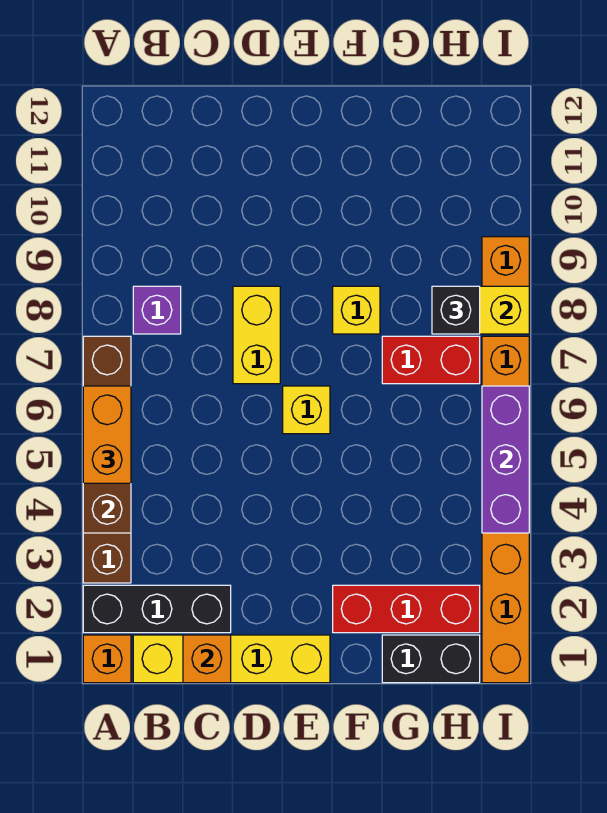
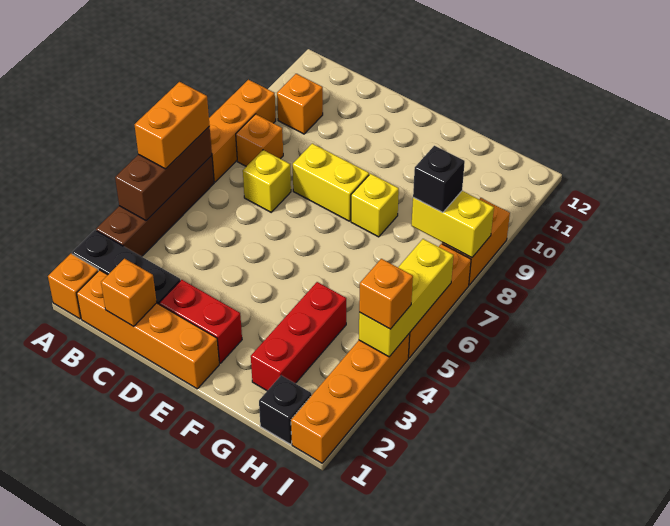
brown brick A4:A7 level 2 -> brown brick A4:A6 level 2
none -> orange brick A7:A9 level 1
yellow brick B1:E1 level 1 -> orange brick B1:E1 level 1
purple brick B8 level 1 -> orange brick B8 level 1
none -> orange brick B10 level 1
yellow brick D7:D8 level 1 -> yellow brick D8:E8 level 1
yellow brick E6 level 1 -> yellow brick C7 level 1
red brick F2:H2 level 1 -> red brick G2:G4 level 1
black brick G1:H1 level 1 -> black brick H1 level 1
red brick G7:H7 level 1 -> red brick D2:E2 level 1
purple brick I4:I6 level 2 -> yellow brick I4:I6 level 2
none -> orange brick I4 level 3

